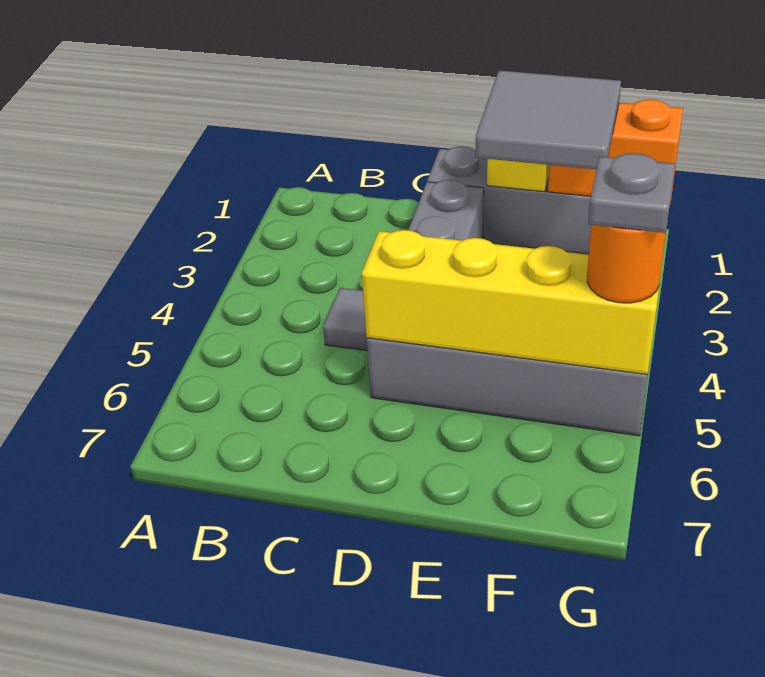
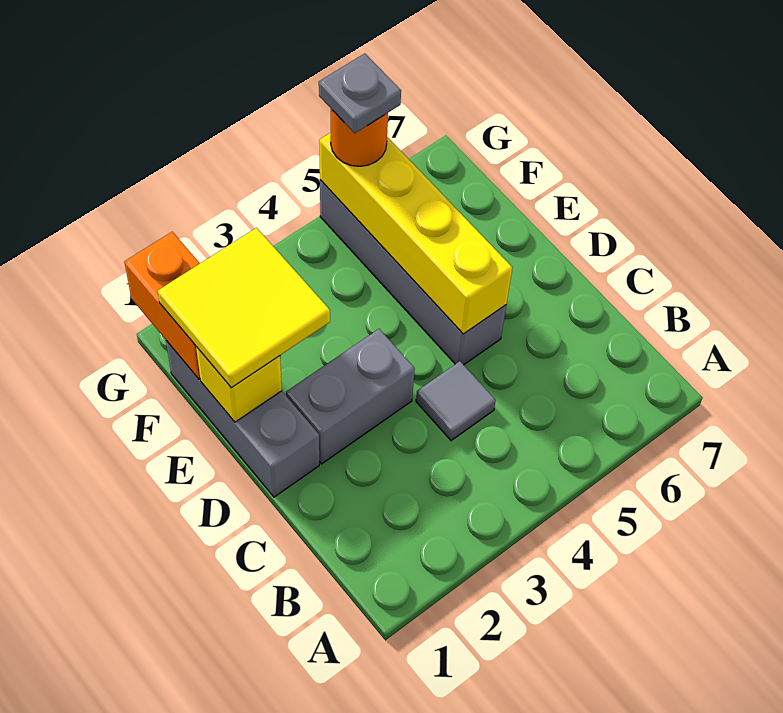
grey tile E1:F2 level 3 -> yellow tile E1:F2 level 3

